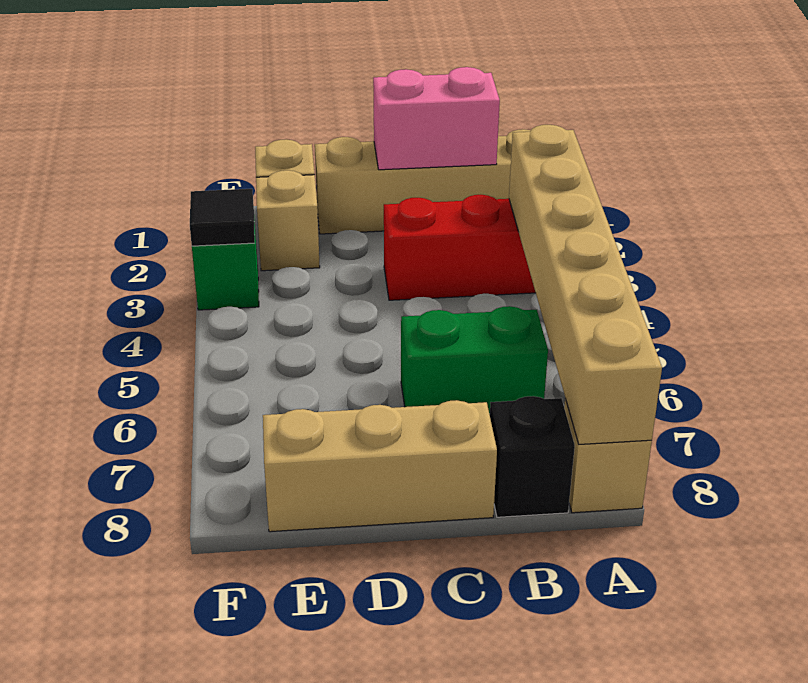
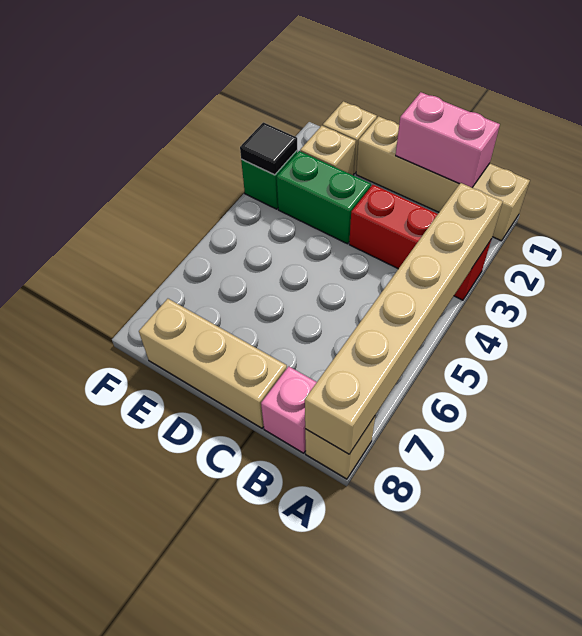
green brick B6:C6 level 1 -> green brick D3:E3 level 1
black brick B8 level 1 -> pink brick B8 level 1

